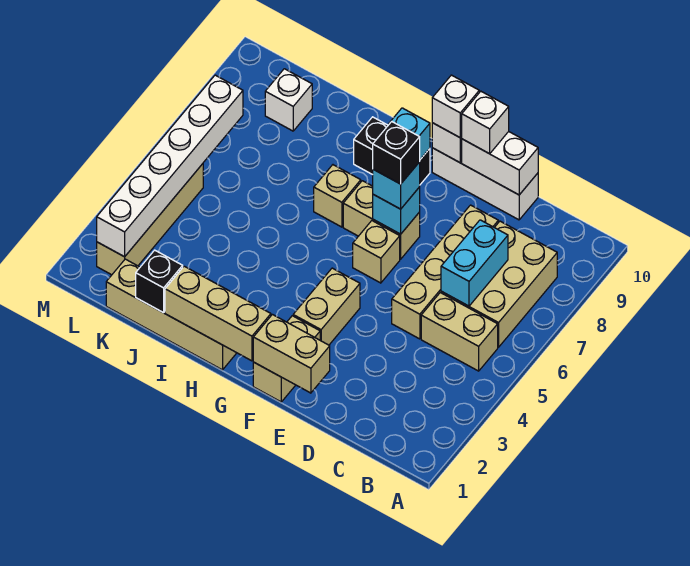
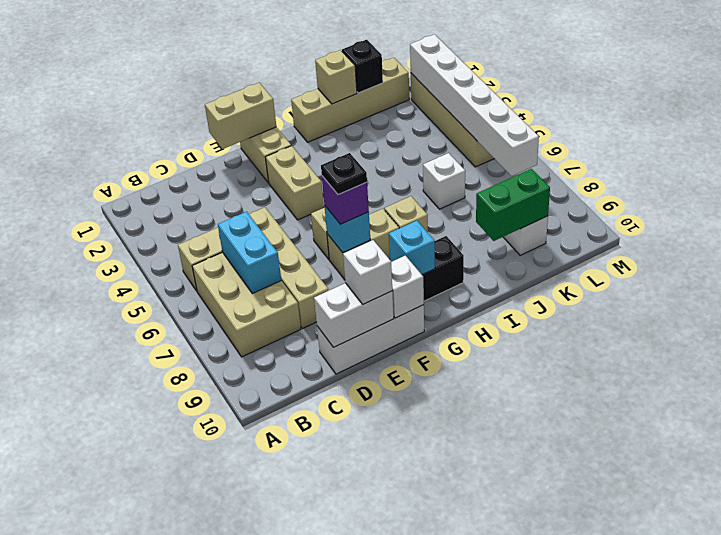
cyan brick F7 level 3 -> purple brick F7 level 3
black brick F7 level 4 -> black plate F7 level 4
white brick F10 level 3 -> white brick J6 level 1
tan brick G1:I1 level 2 -> tan brick I1 level 2
none -> green brick J9:K9 level 2

